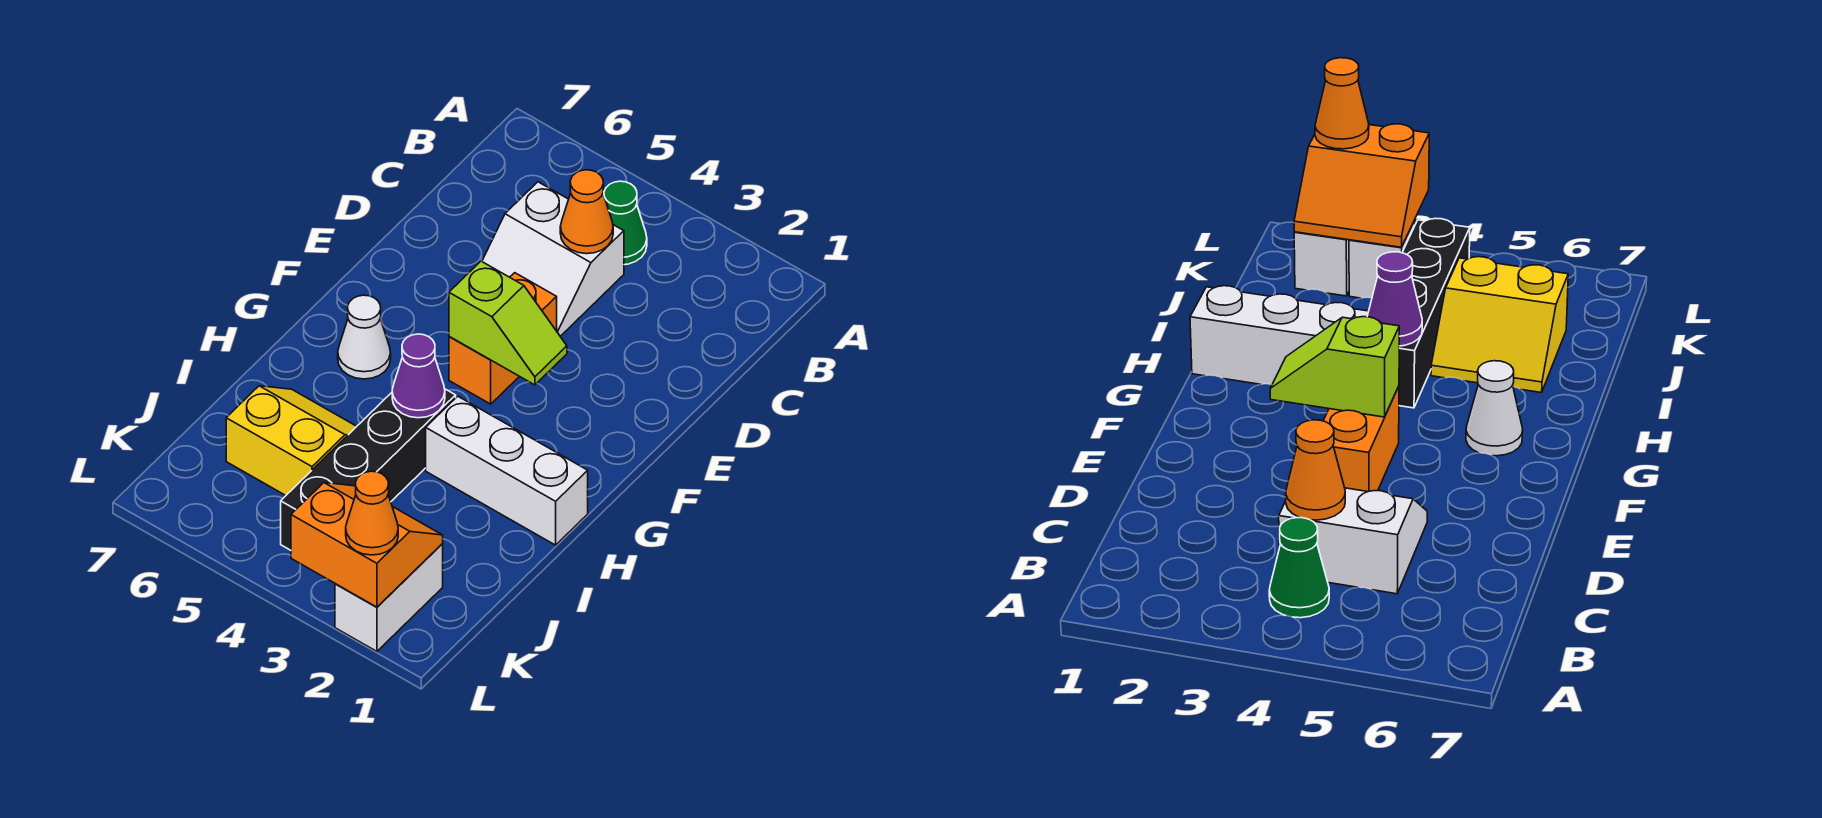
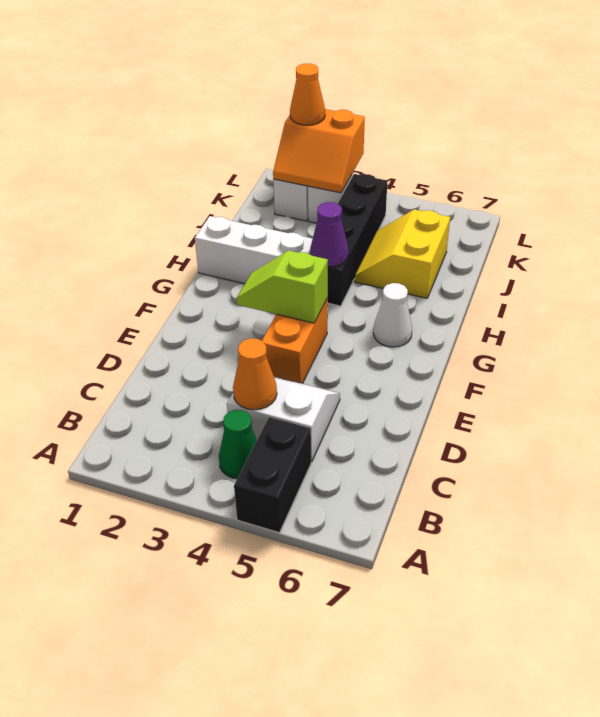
none -> black brick A5:B5 level 1
yellow slope I5:J6 level 1 top J -> yellow slope I5:J6 level 1 top 6

